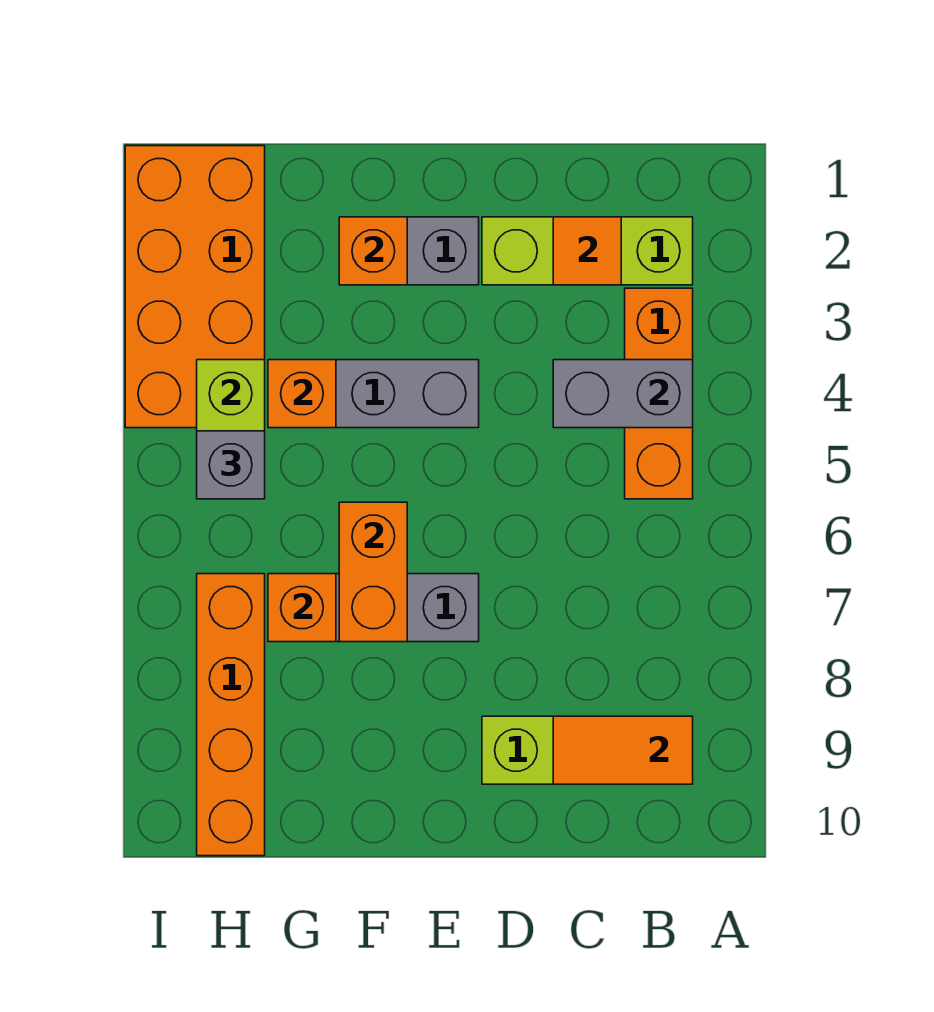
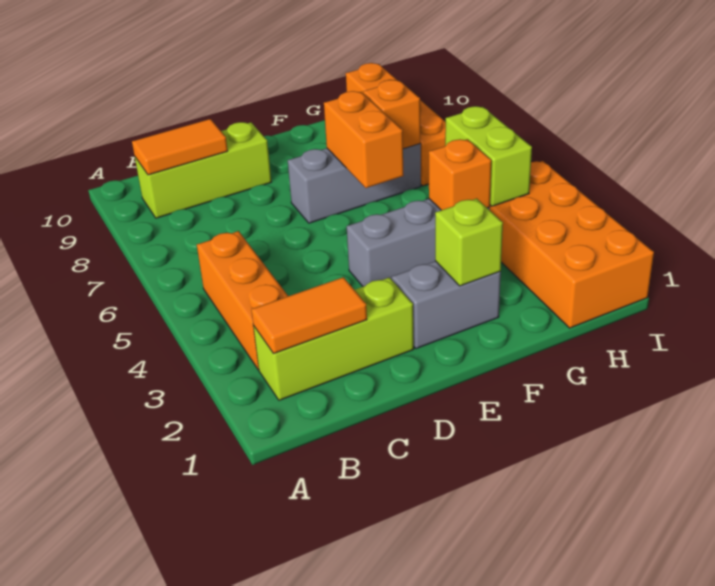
grey brick B4:C4 level 2 -> none
orange tile C2 level 2 -> orange tile B2:C2 level 2
orange brick F2 level 2 -> lime brick F2 level 2
grey brick H5 level 3 -> none

